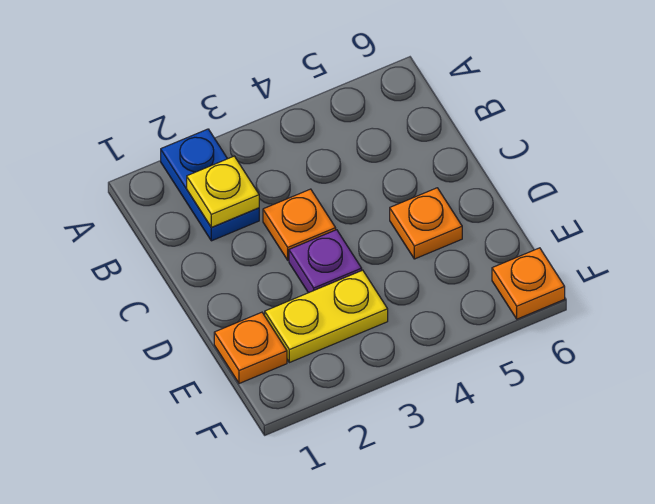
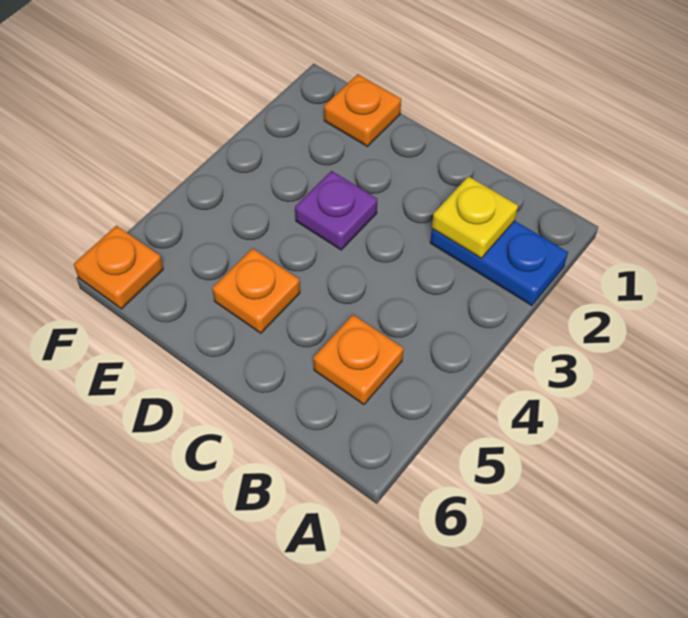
orange plate C3 level 1 -> orange plate B5 level 1
yellow plate E2:E3 level 1 -> none

